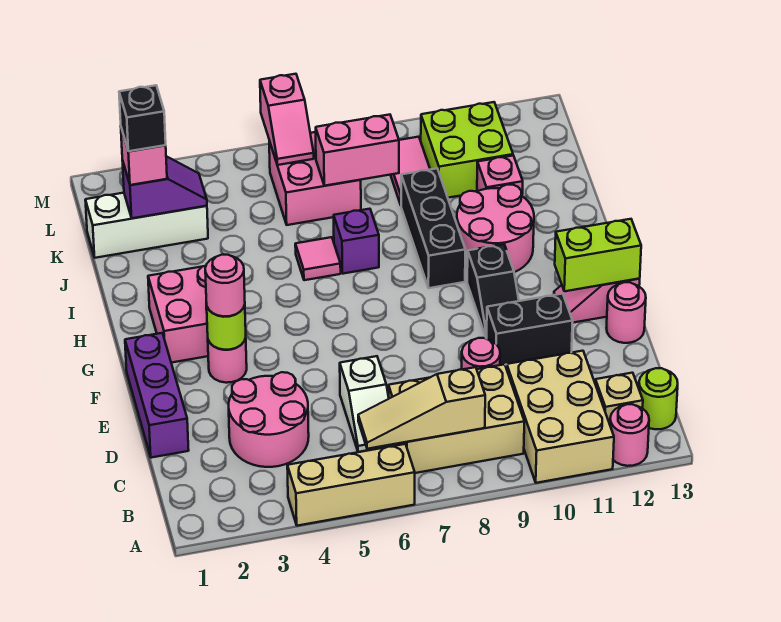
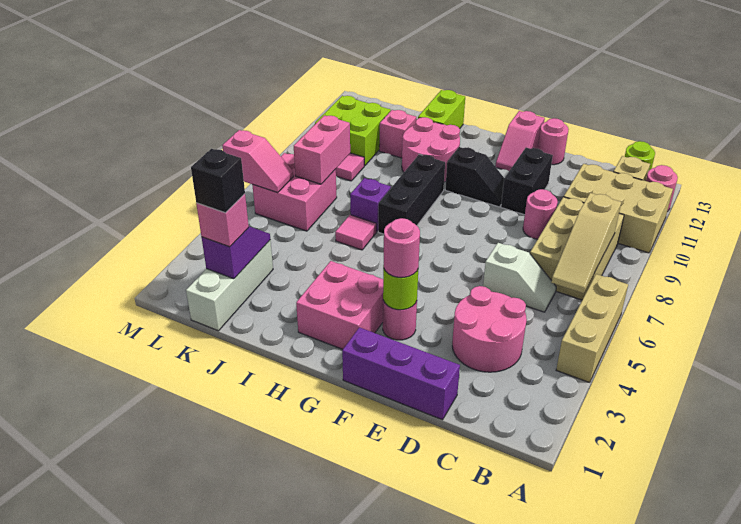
lime brick F12:F13 level 2 -> lime brick I12:I13 level 1
black brick H9:J9 level 1 -> black brick H7:H9 level 1

